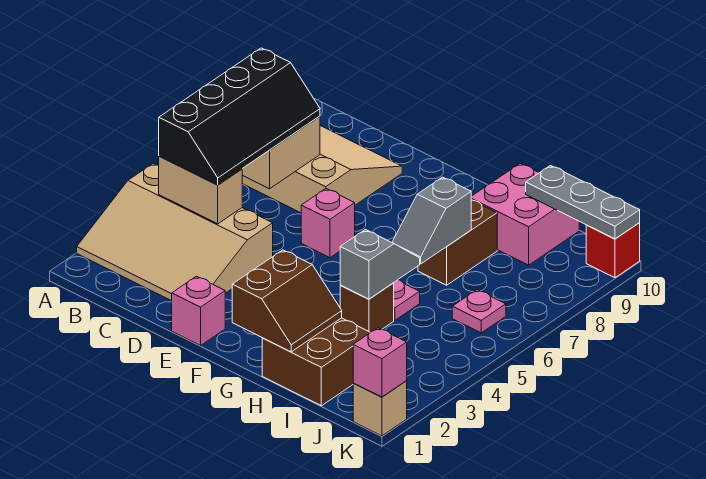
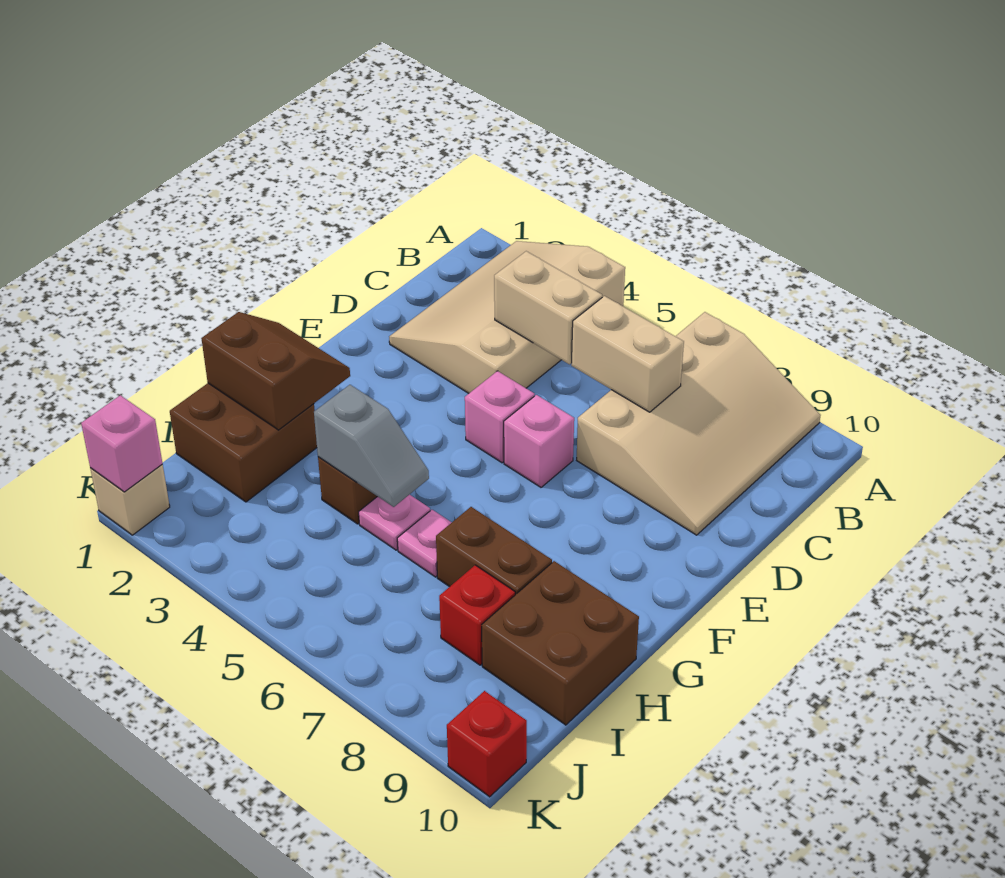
tan brick B4:C4 level 2 -> tan brick C4:C5 level 2
black slope B4:C7 level 3 top B -> none
pink brick E1 level 1 -> pink brick E5 level 1
brown slope G1:H2 level 2 top G -> brown slope G1:H2 level 2 top H
grey slope H6:H7 level 2 top 7 -> none
pink brick H9:I10 level 1 -> brown brick H9:I10 level 1
none -> red brick I8 level 1
grey plate I10:K10 level 2 -> none
pink plate J6 level 1 -> pink plate H6 level 1

